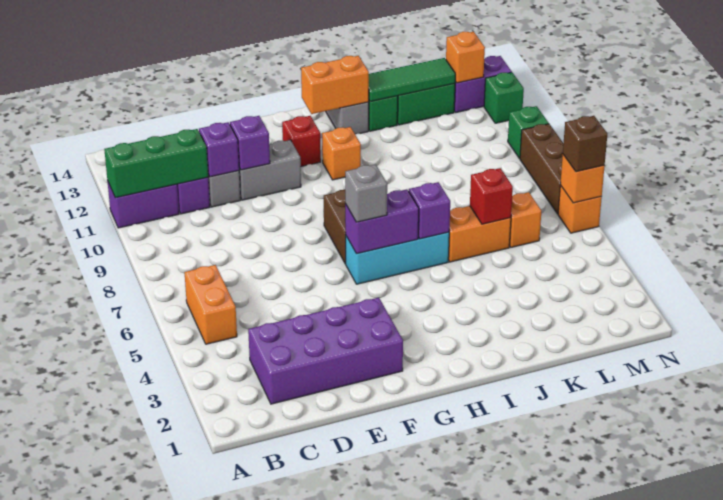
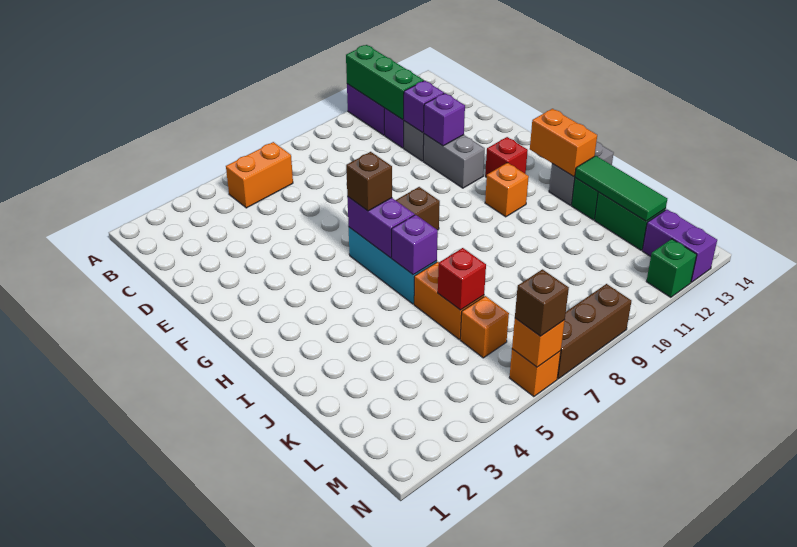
purple brick C2:F3 level 1 -> none
grey brick G6 level 3 -> brown brick G6 level 3
orange brick M13 level 2 -> none
green brick N10 level 1 -> none

